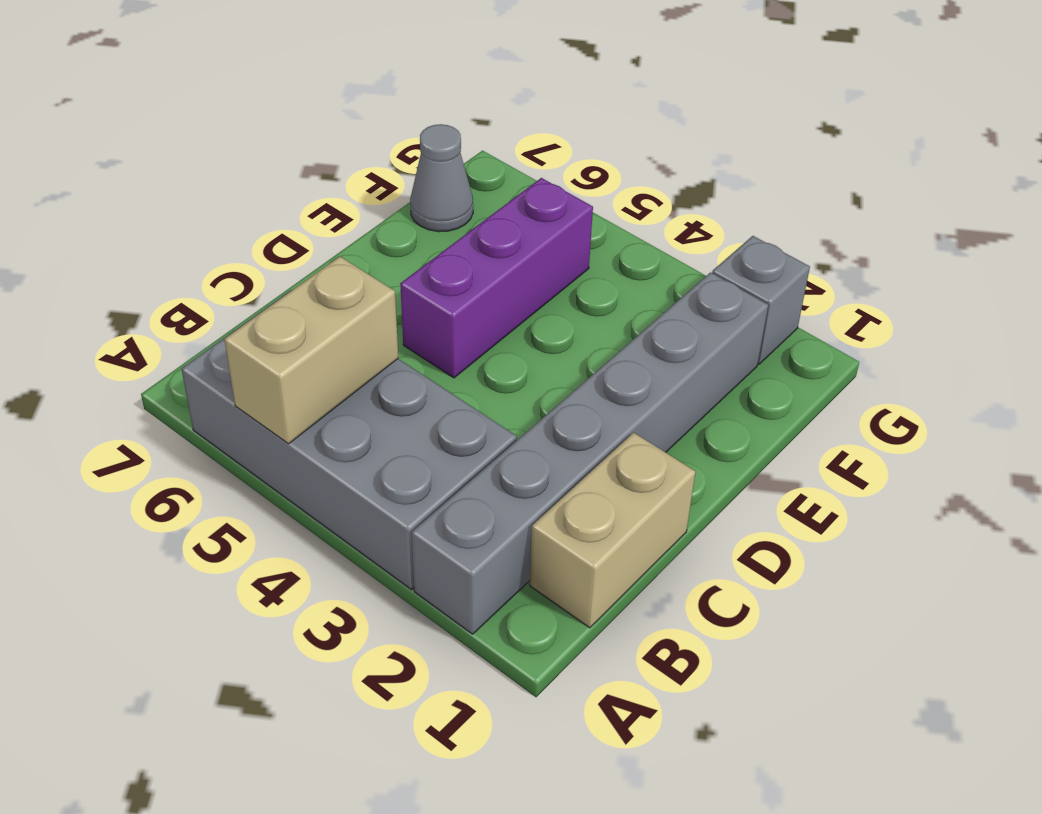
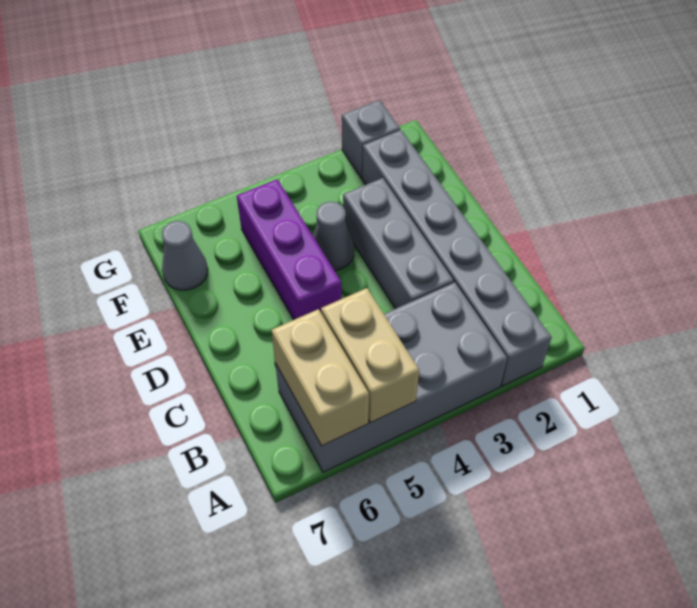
tan brick B1:C1 level 1 -> tan brick A6:B6 level 2
none -> grey brick C3:E3 level 1
none -> grey cone E4 level 1

